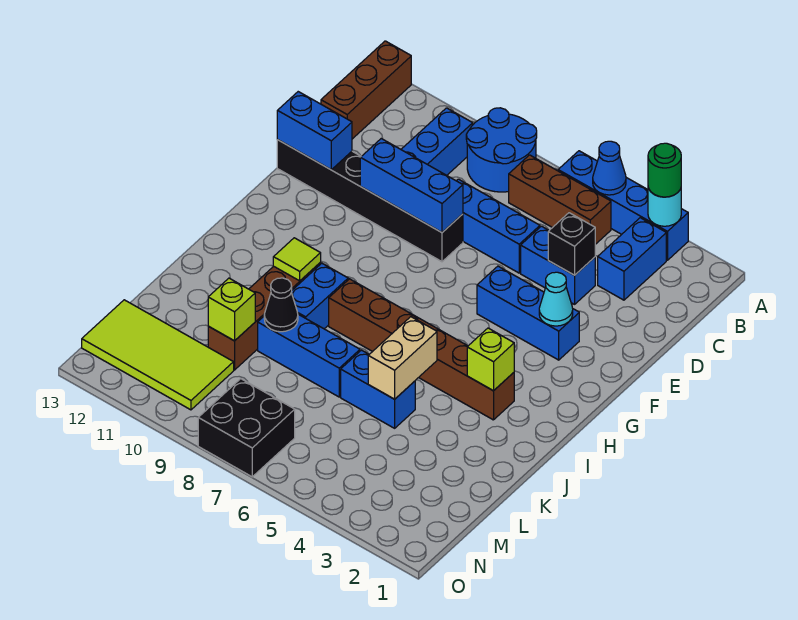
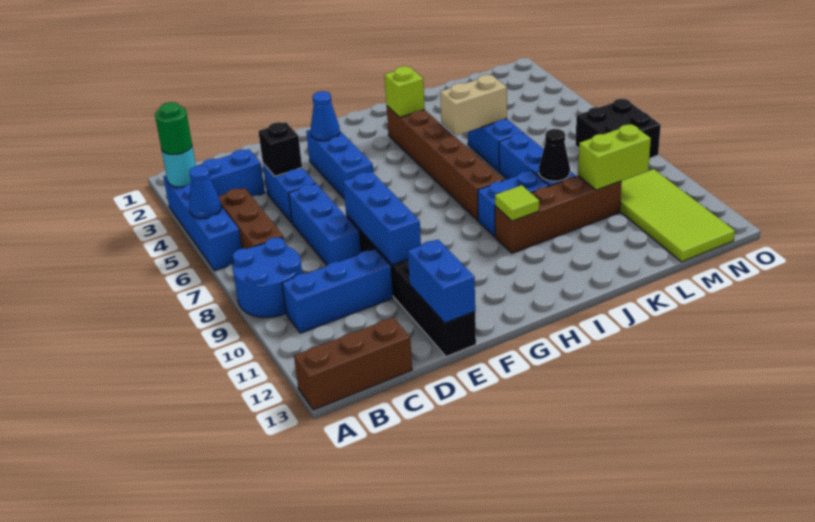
cyan cone F3 level 2 -> blue cone F3 level 2
lime brick L10 level 2 -> lime brick L10:M10 level 2

